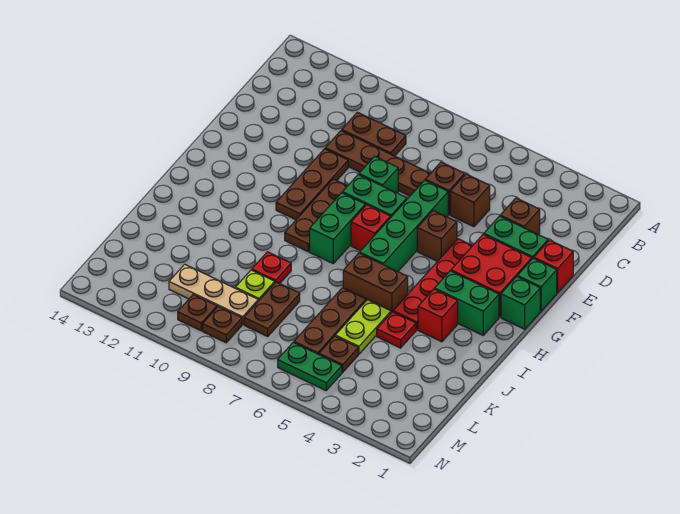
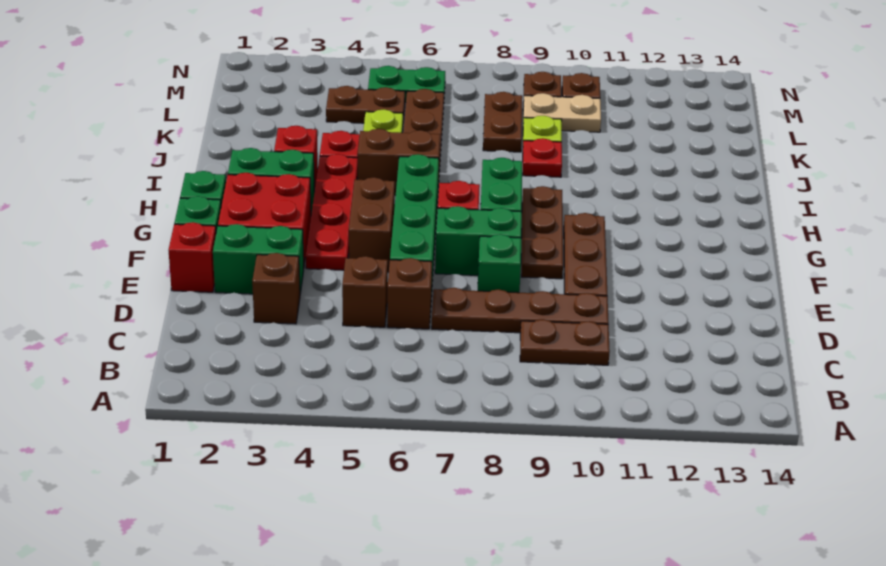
brown brick F5 level 1 -> brown brick F5:G5 level 1
brown plate L5 level 1 -> brown plate L4:L5 level 1
tan plate L9:L11 level 1 -> tan plate L9:L10 level 1

